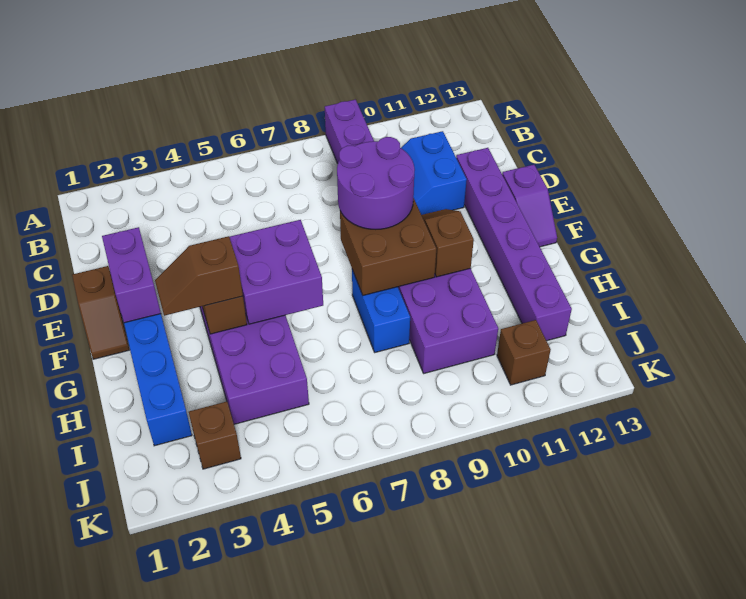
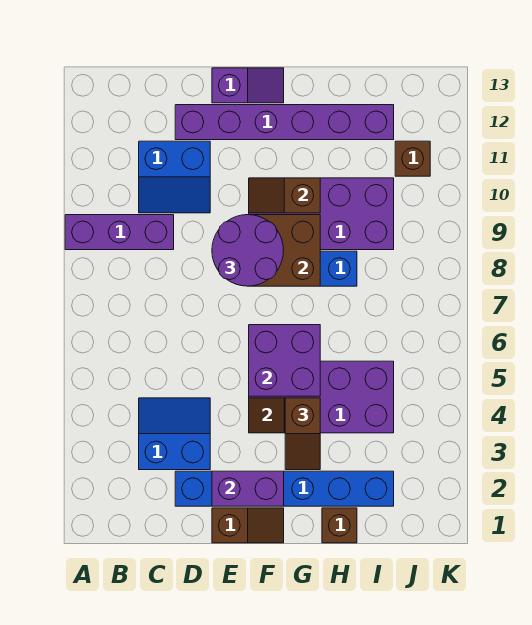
none -> blue slope C3:D4 level 1 top 3
brown brick J3 level 1 -> brown brick H1 level 1

